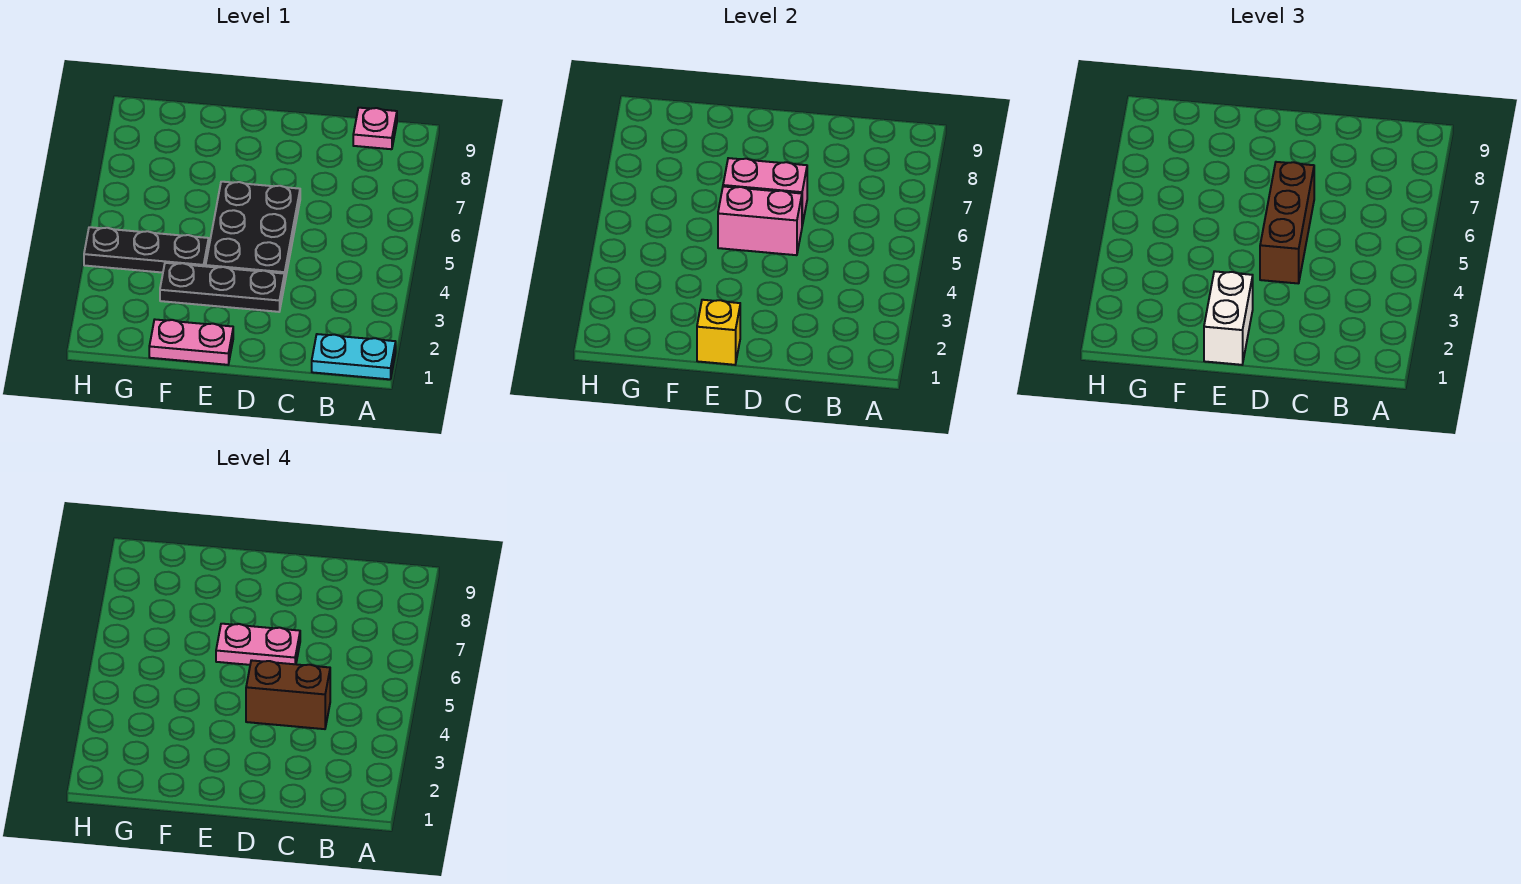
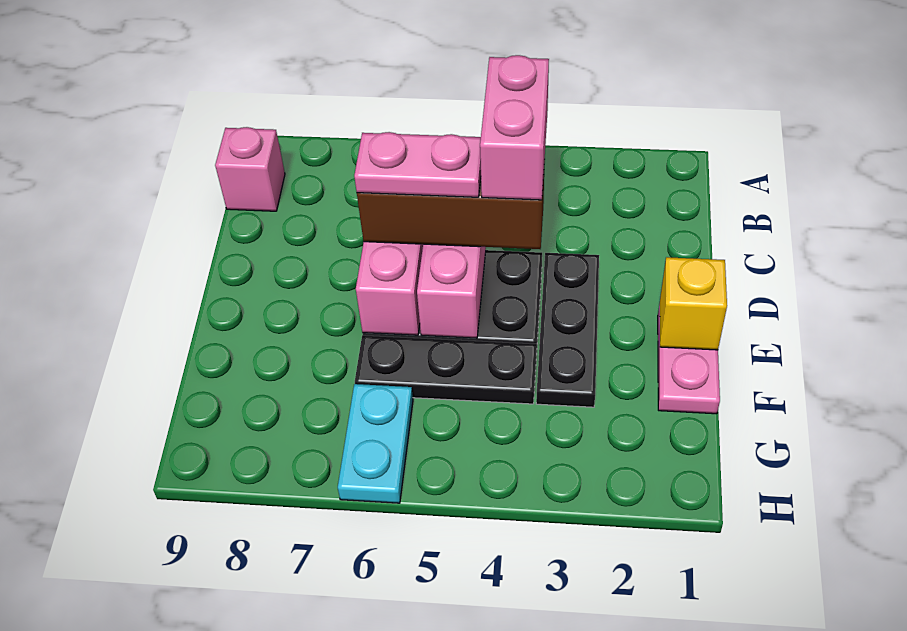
cyan plate A1:B1 level 1 -> cyan plate G6:H6 level 1
pink plate B9 level 1 -> pink brick B9 level 1
brown brick C4:D4 level 4 -> pink brick C4:D4 level 4
pink plate D6:E6 level 4 -> pink plate D5:D6 level 4
white brick E1:E2 level 3 -> none
black plate F4:H4 level 1 -> black plate F4:F6 level 1

